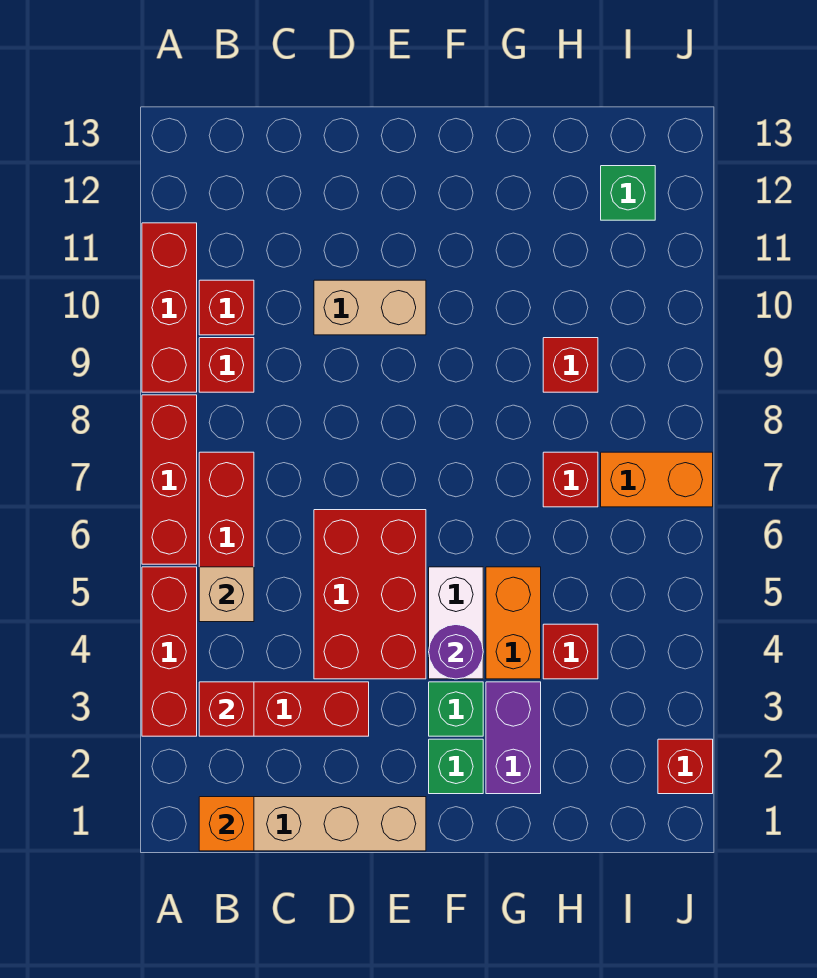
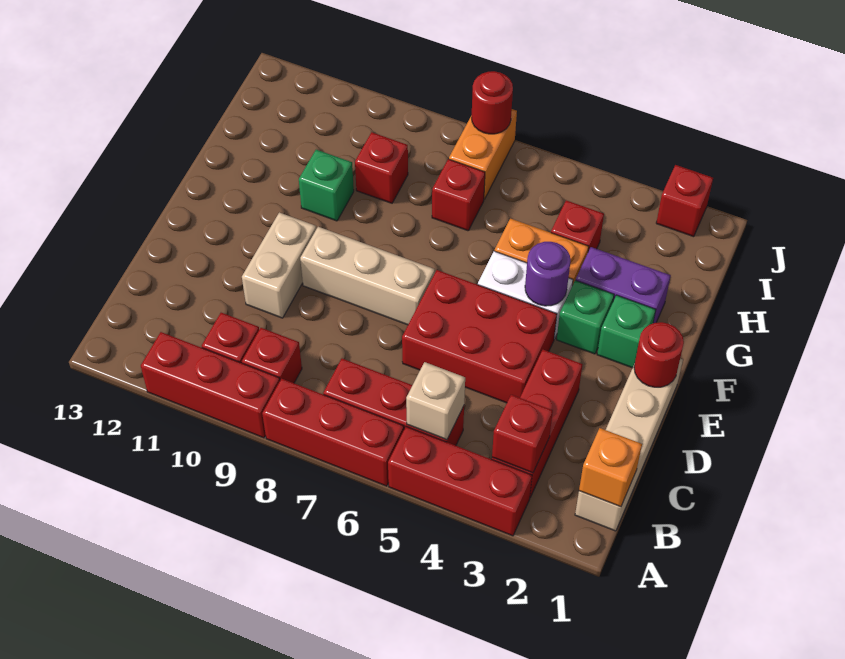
none -> red round brick E1 level 2
none -> tan brick E7:E9 level 1
green brick I12 level 1 -> green brick G10 level 1
none -> red round brick J7 level 2

